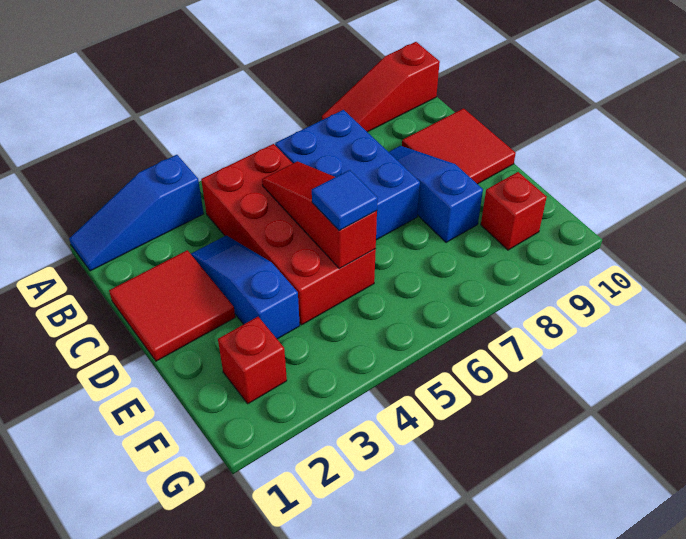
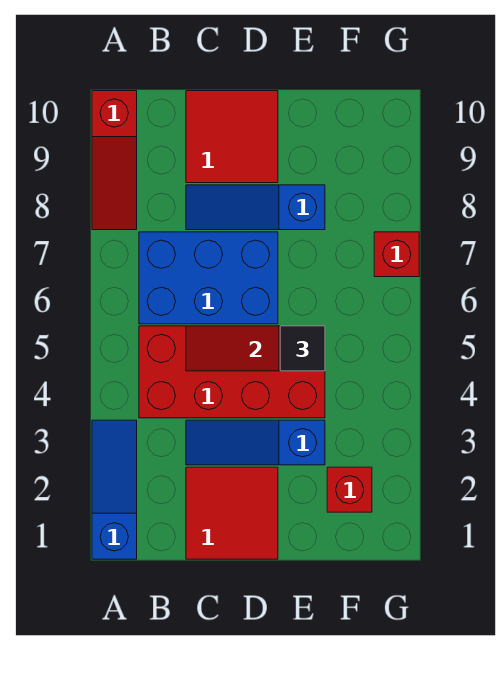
blue slope A1:A3 level 1 top 3 -> blue slope A1:A3 level 1 top 1
blue tile E5 level 3 -> black tile E5 level 3
red brick F9 level 1 -> red brick G7 level 1

